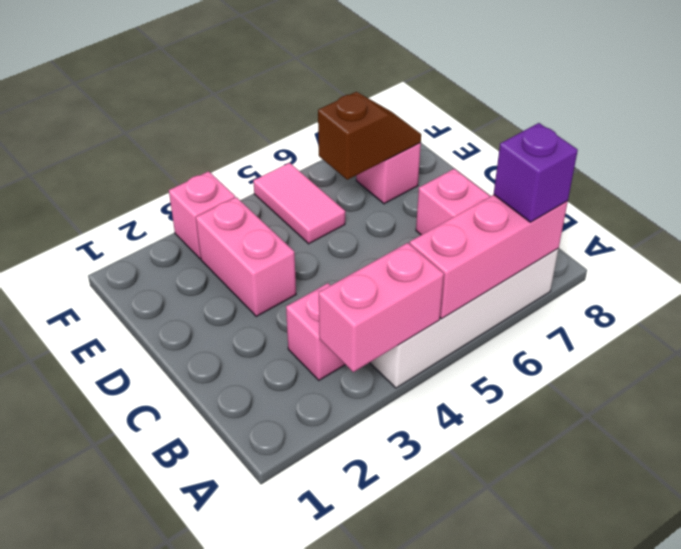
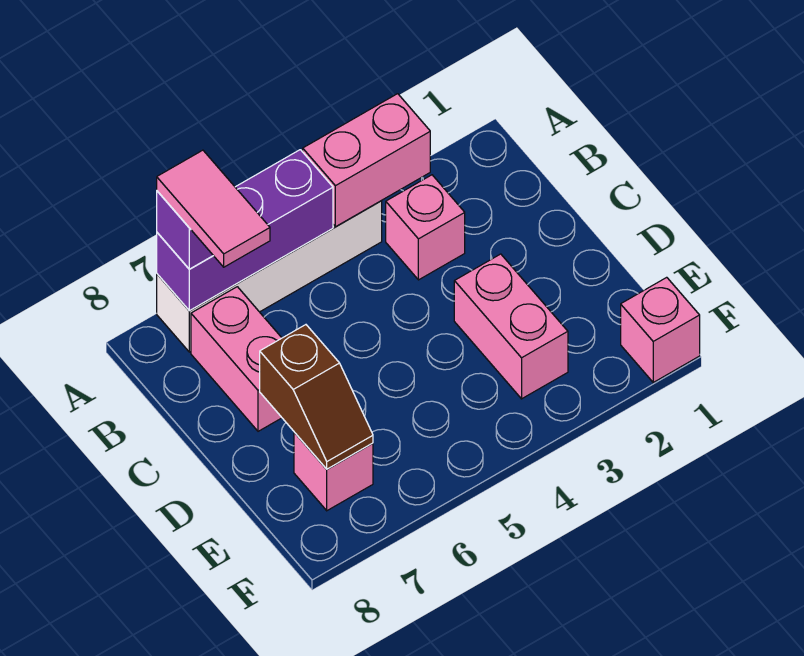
pink brick A5:A7 level 2 -> purple brick A5:A7 level 2
pink tile E5:F5 level 1 -> pink tile A7:B7 level 4
brown slope E6:E7 level 2 top 6 -> brown slope D7:E7 level 2 top D
pink brick F3 level 1 -> pink brick F1 level 1

